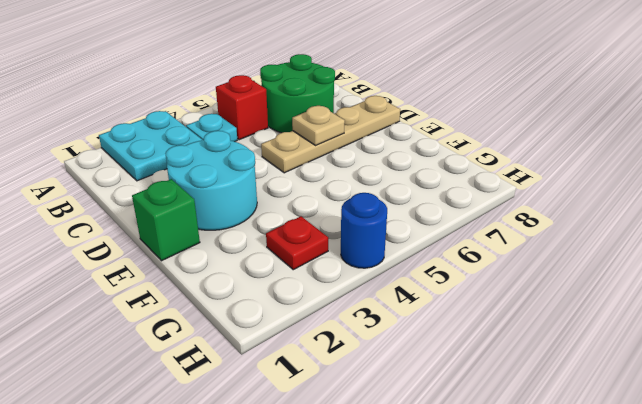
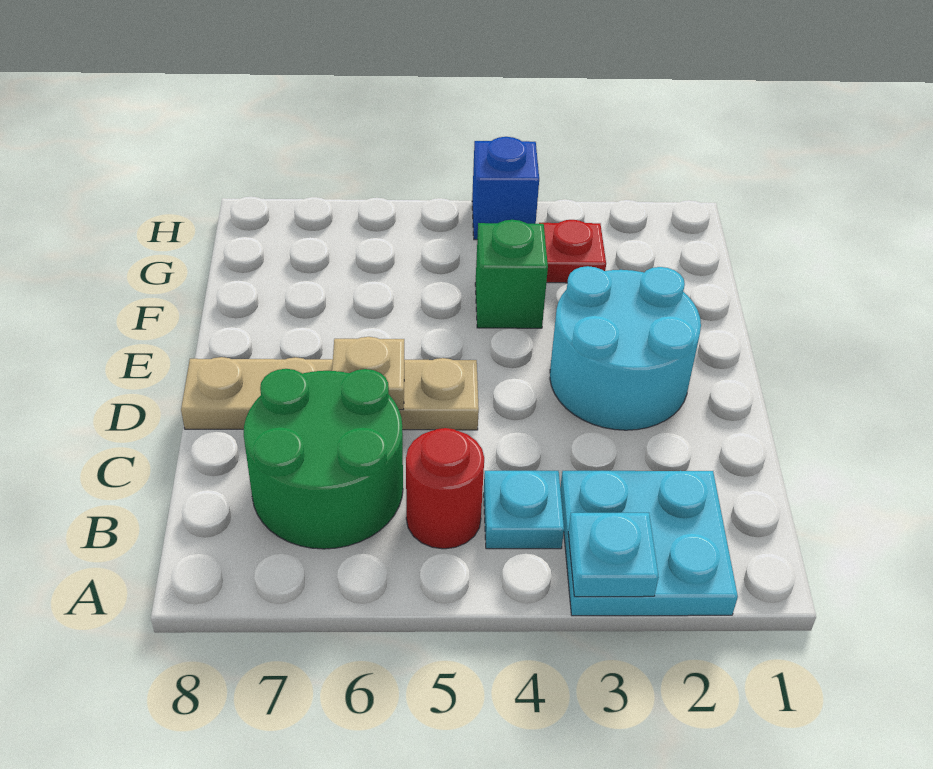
none -> cyan plate A3 level 2
red brick B5 level 1 -> red round brick B5 level 1
green brick E1 level 1 -> green brick F4 level 1
blue round brick H4 level 1 -> blue brick H4 level 1

